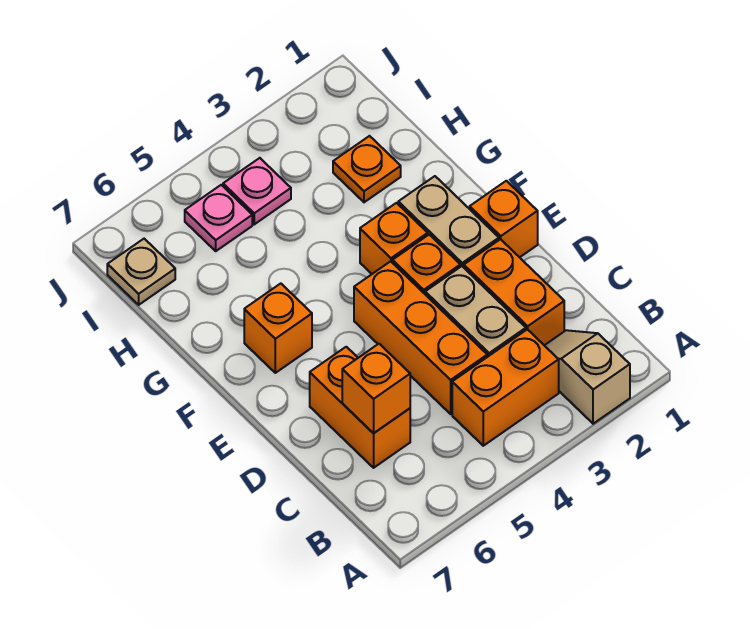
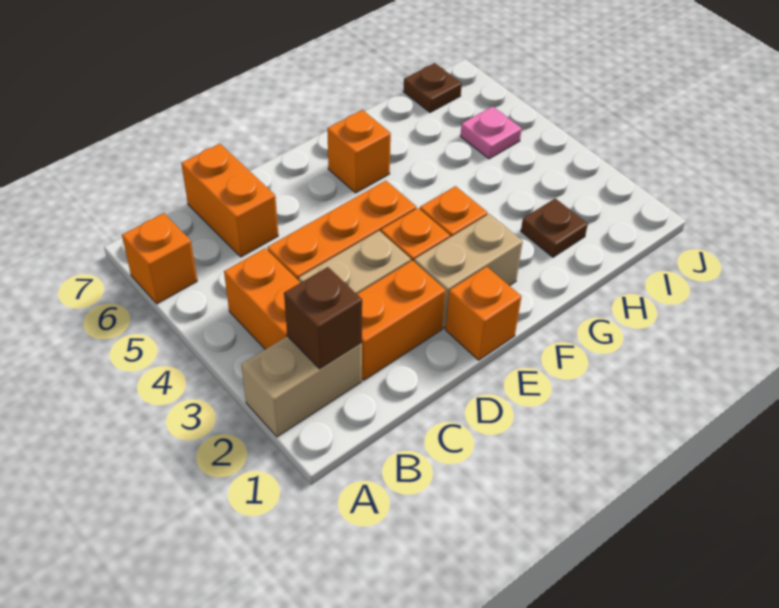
tan slope A2:B2 level 1 top A -> tan brick A2:B2 level 1
none -> brown brick B2 level 2
orange brick C6:D6 level 1 -> orange brick C6:C7 level 1
orange brick C6 level 2 -> orange brick A6 level 1
orange plate H2 level 1 -> brown plate H2 level 1
pink plate I4 level 1 -> none
tan plate I7 level 1 -> brown plate I7 level 1

